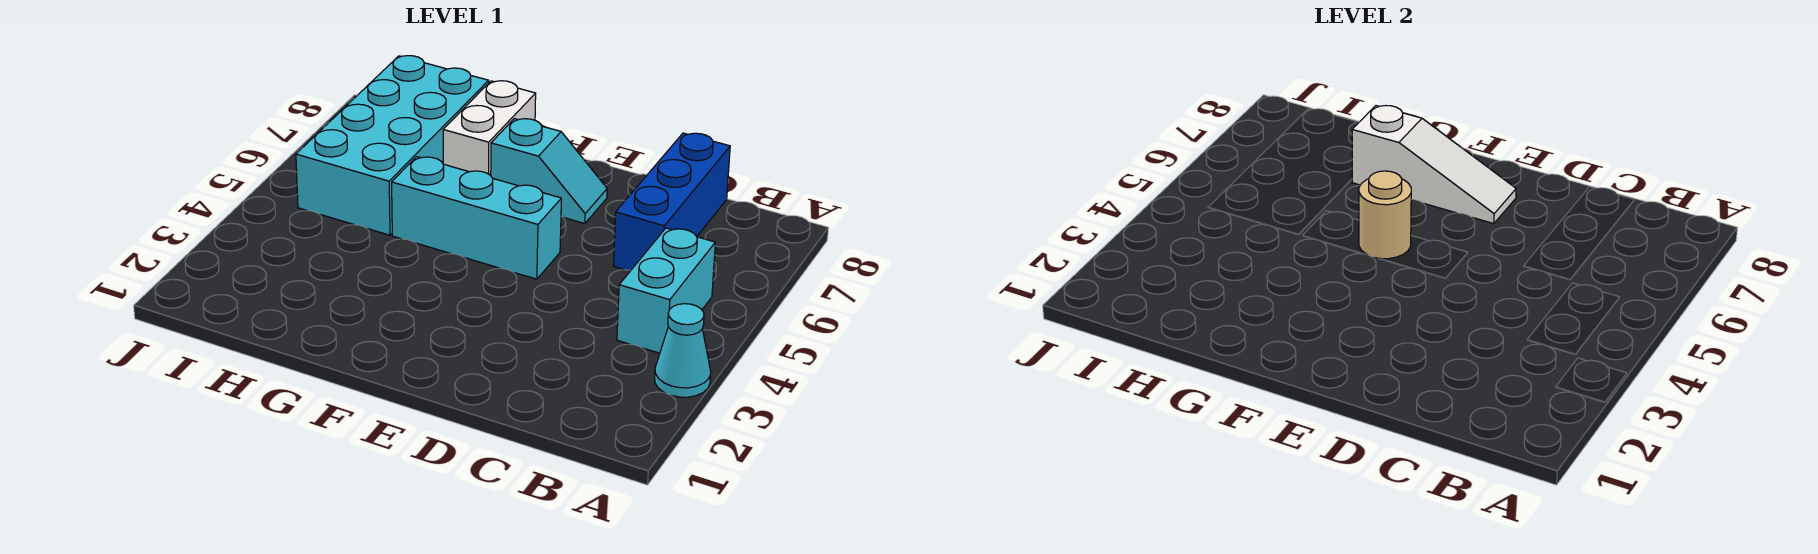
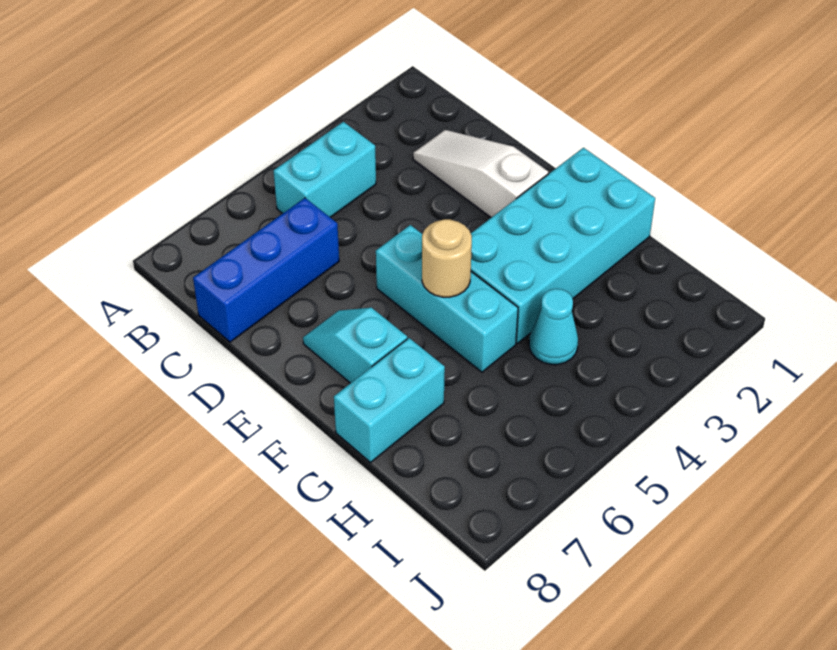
cyan cone A3 level 1 -> cyan cone H4 level 1
white slope E7:G7 level 2 top G -> white slope C2:E2 level 1 top E
white brick G7:G8 level 1 -> cyan brick G7:G8 level 1
cyan brick H5:I8 level 1 -> cyan brick F1:G4 level 1

